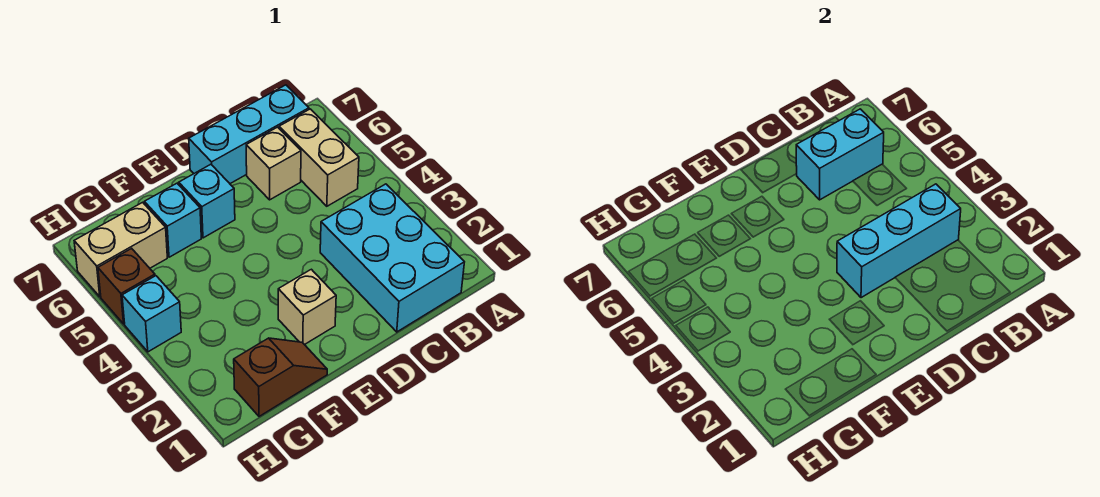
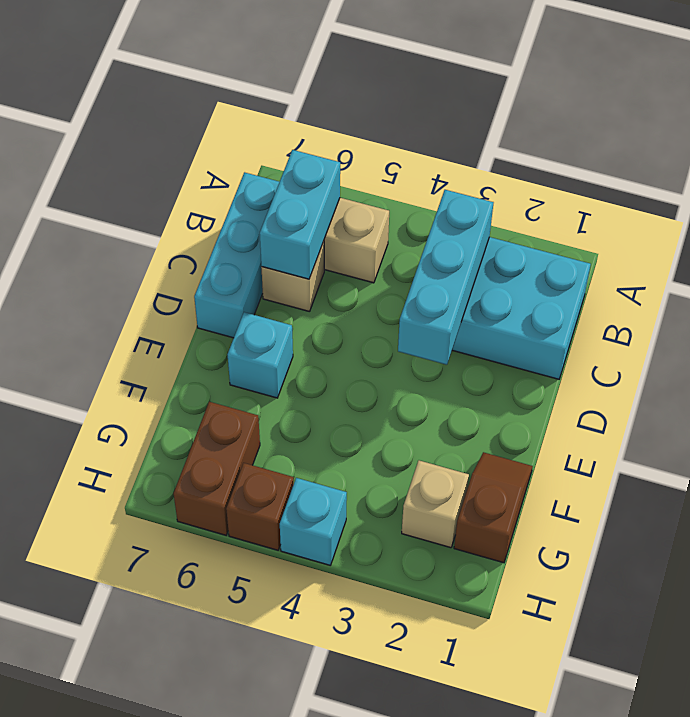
tan brick E2 level 1 -> tan brick G2 level 1
cyan brick F6 level 1 -> none
tan brick G6:H6 level 1 -> brown brick G6:H6 level 1

